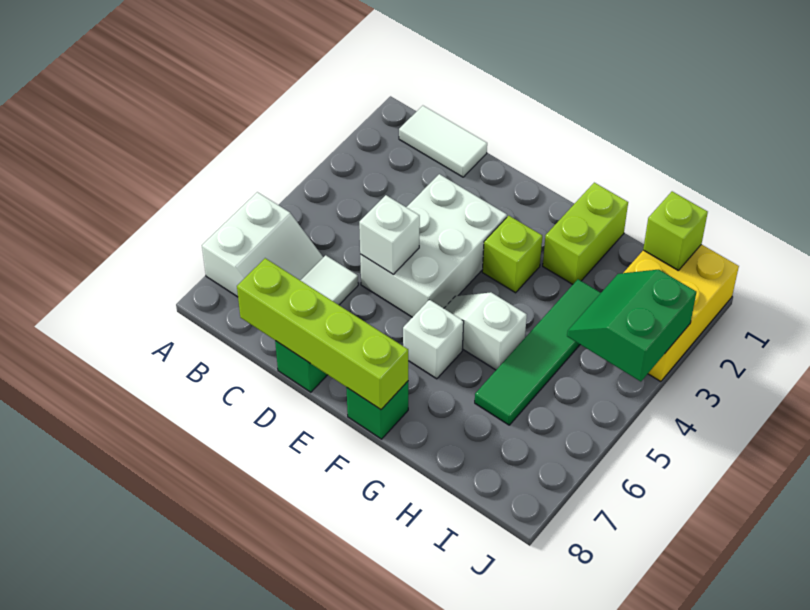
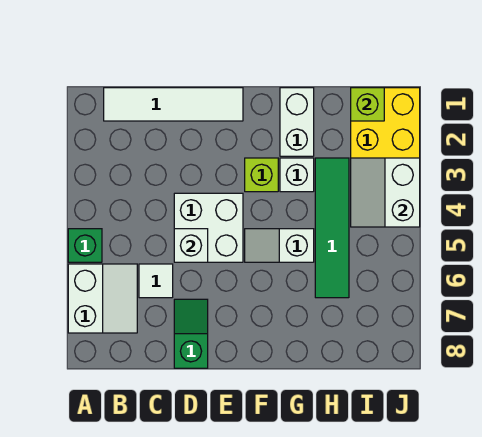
white tile B1:C1 level 1 -> white tile B1:E1 level 1
lime brick C8:F8 level 2 -> none
white brick D3:E5 level 1 -> white brick D4:E5 level 1
white brick F6 level 1 -> white brick G3 level 1
green brick F8 level 1 -> green brick A5 level 1
lime brick G1:G2 level 1 -> white brick G1:G2 level 1
green slope I3:J4 level 2 top J -> white slope I3:J4 level 2 top J

